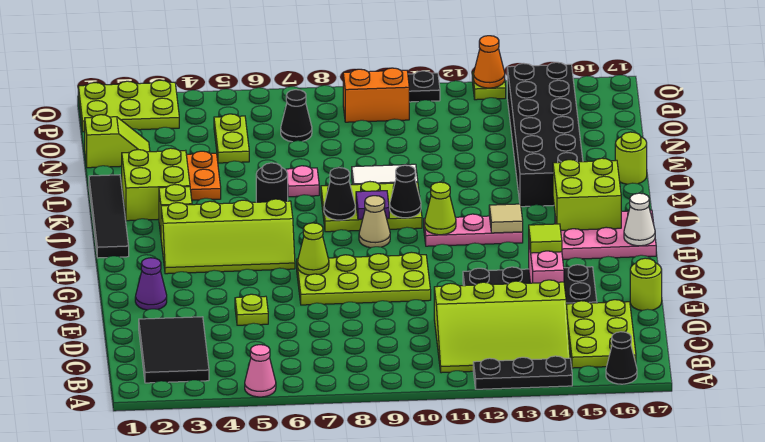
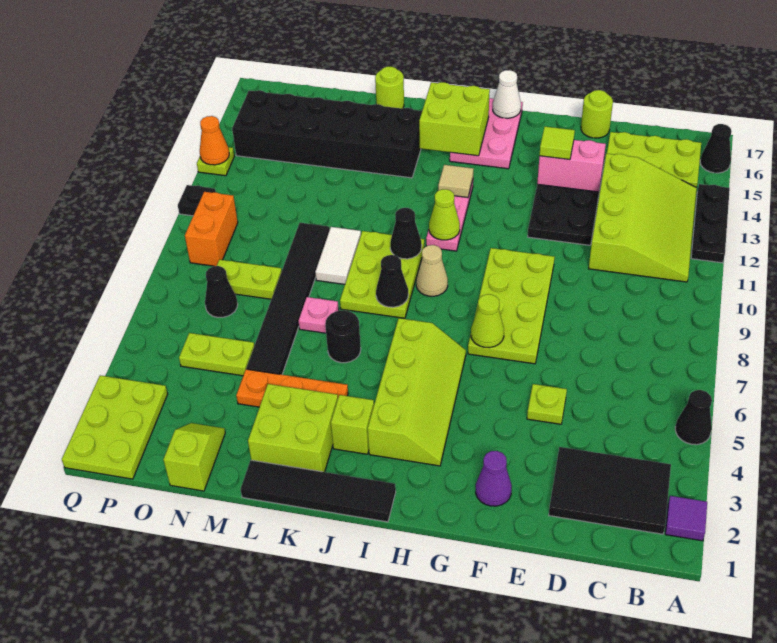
pink cone A5 level 1 -> black cone A5 level 1
purple tile J9 level 2 -> purple tile A2 level 1
orange plate L4:M4 level 1 -> orange plate K4:M4 level 1
none -> black tile M5:M10 level 1
none -> lime plate N8:O8 level 1

